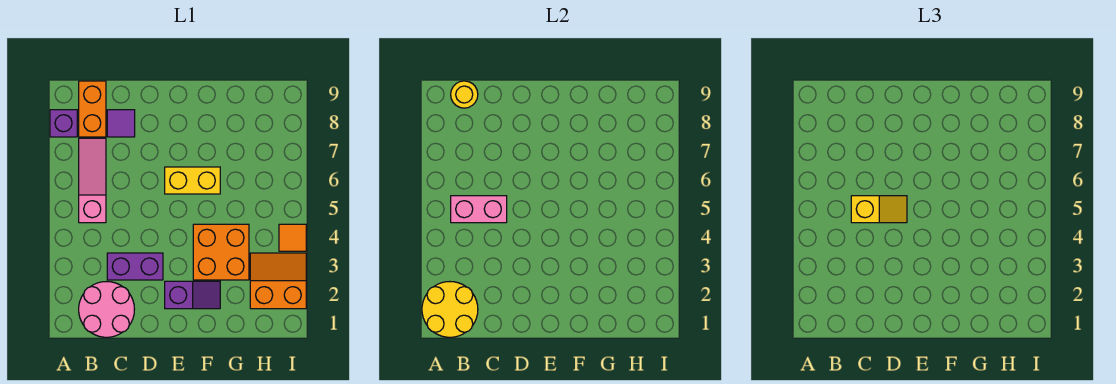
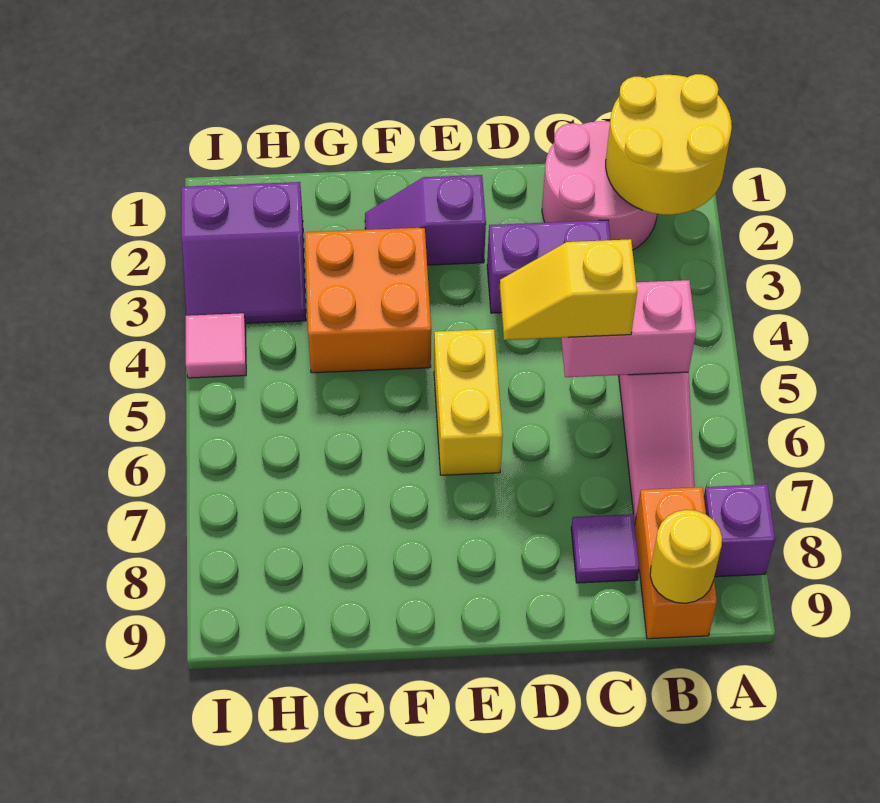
yellow brick E6:F6 level 1 -> yellow brick E5:E6 level 1
orange slope H2:I3 level 1 top 2 -> purple slope H2:I3 level 1 top 2
orange tile I4 level 1 -> pink tile I4 level 1

